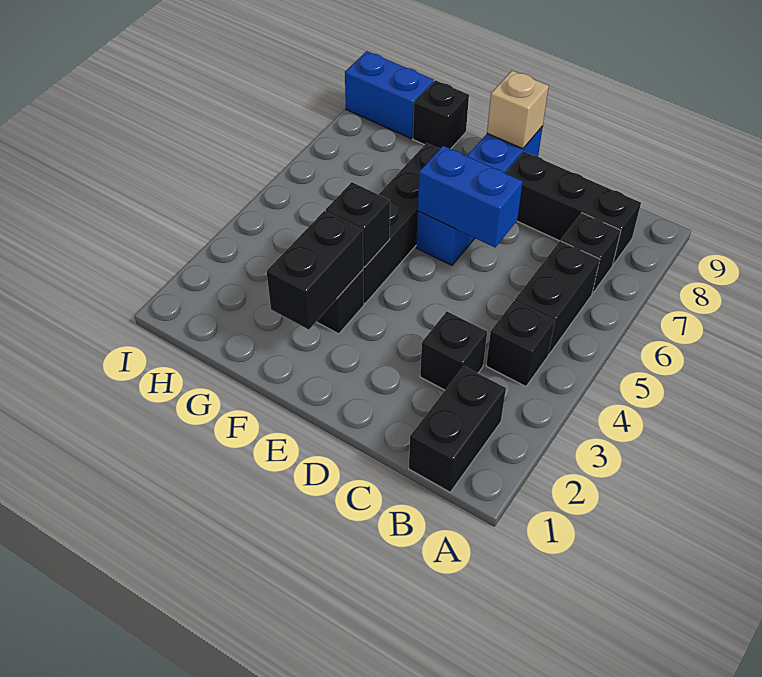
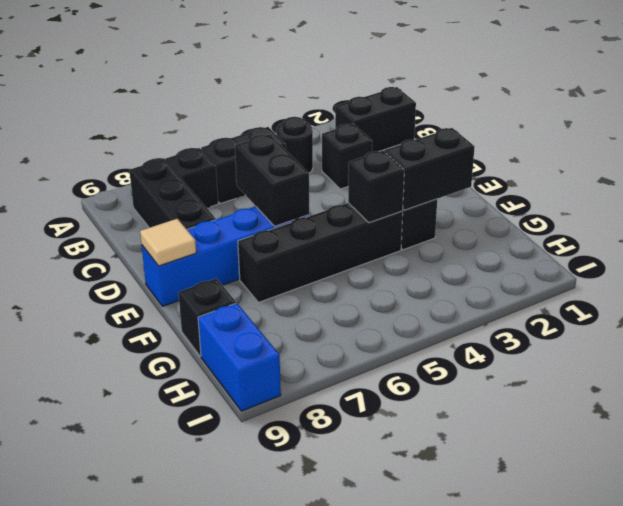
black brick B4 level 1 -> black round brick B4 level 1
blue brick D6:E6 level 2 -> black brick D6:E6 level 2
tan brick E9 level 2 -> tan tile E9 level 2

